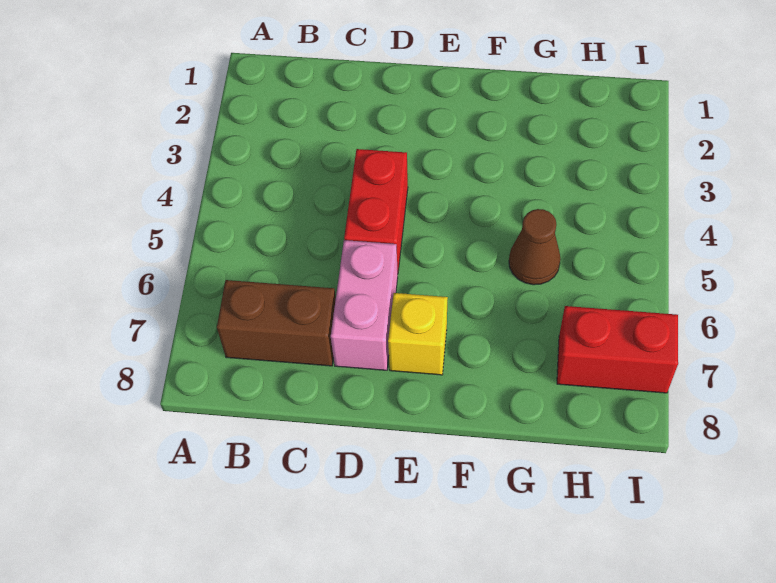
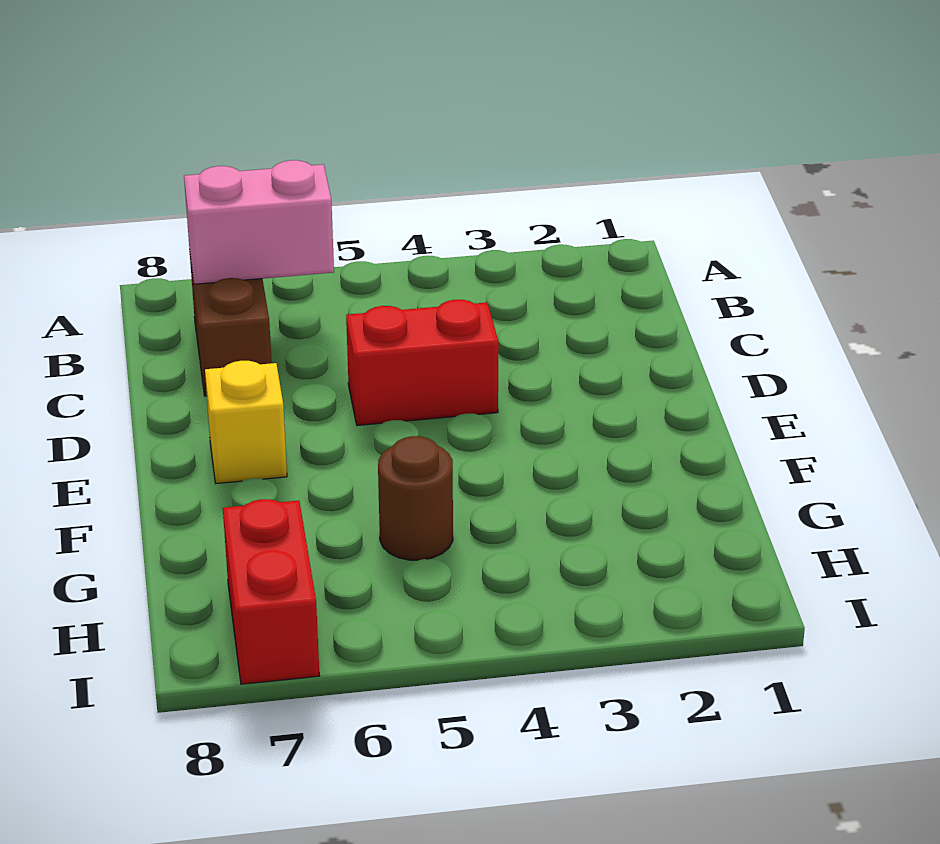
pink brick D6:D7 level 1 -> pink brick B6:B7 level 2
brown cone G5 level 1 -> brown round brick G5 level 1

